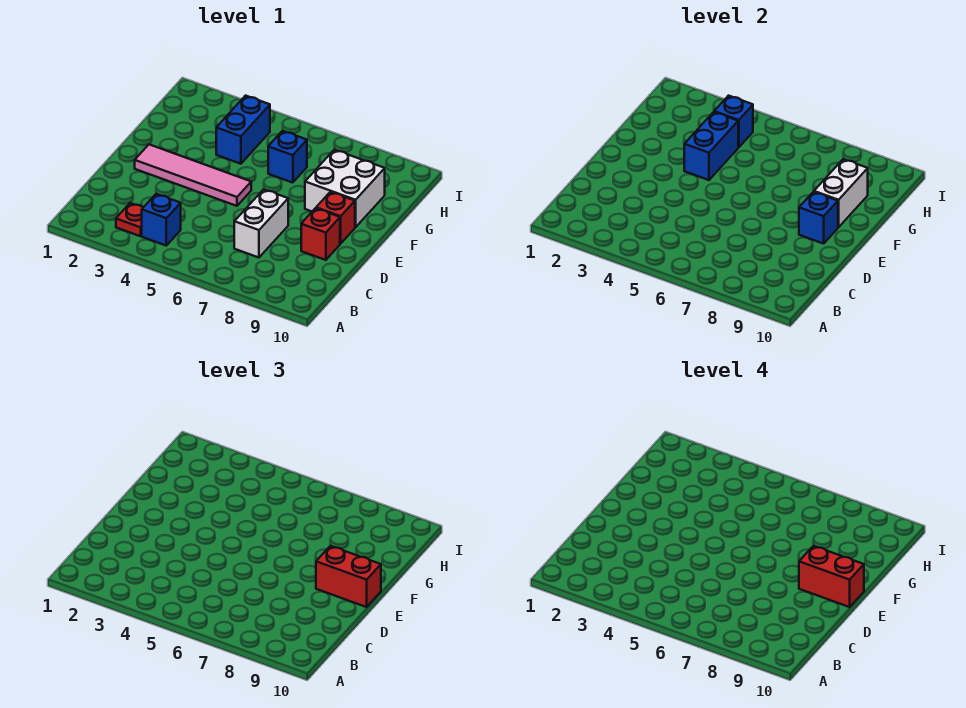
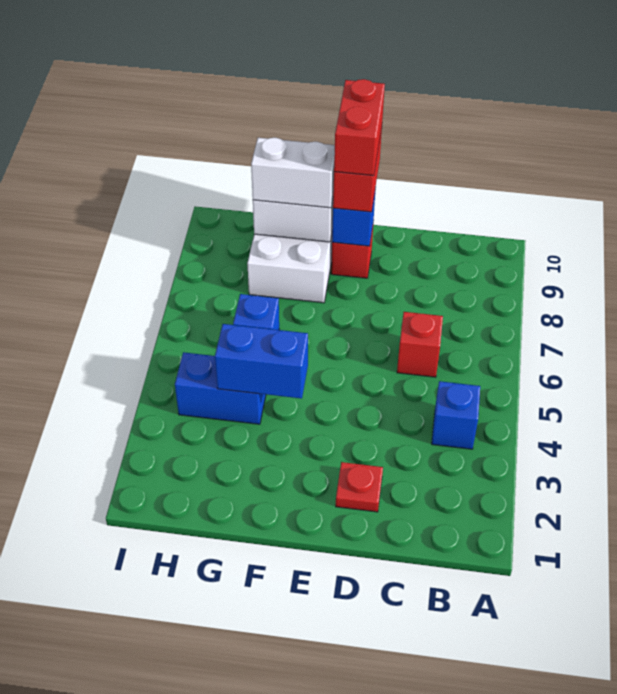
red plate B3 level 1 -> red plate D2 level 1
white brick C7:D7 level 1 -> white brick F9:G9 level 3
red brick D9 level 1 -> red brick C6 level 1
pink tile E2:E5 level 1 -> none
blue brick H4 level 2 -> none

